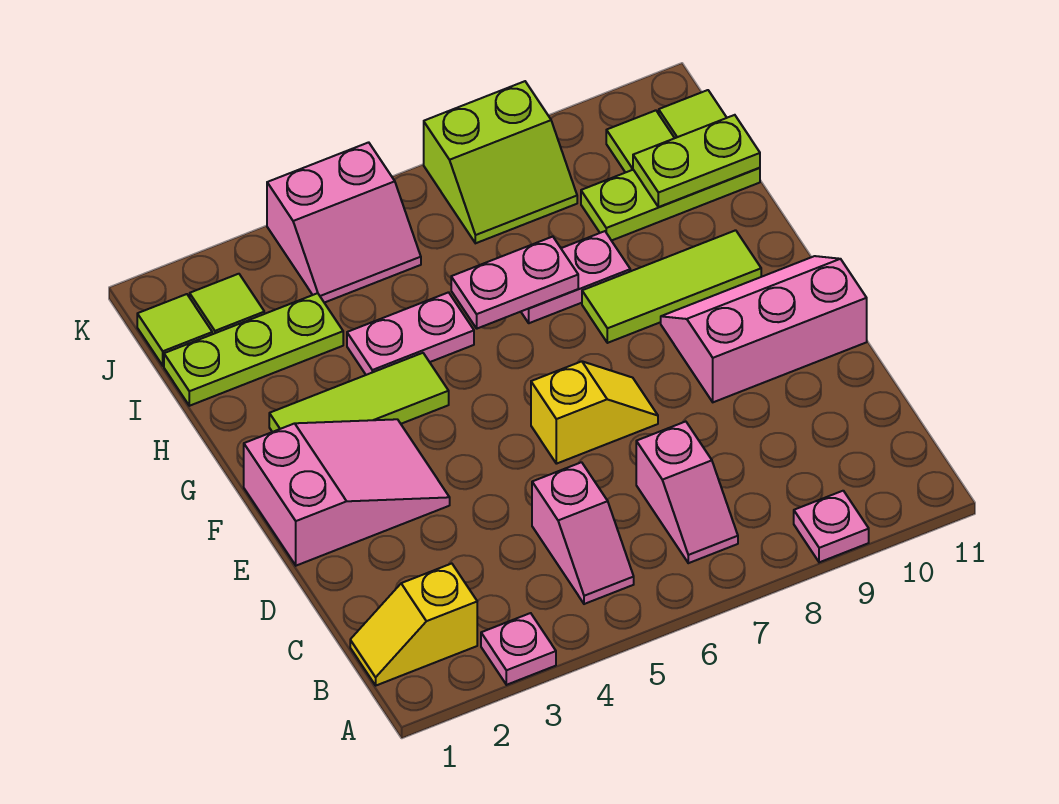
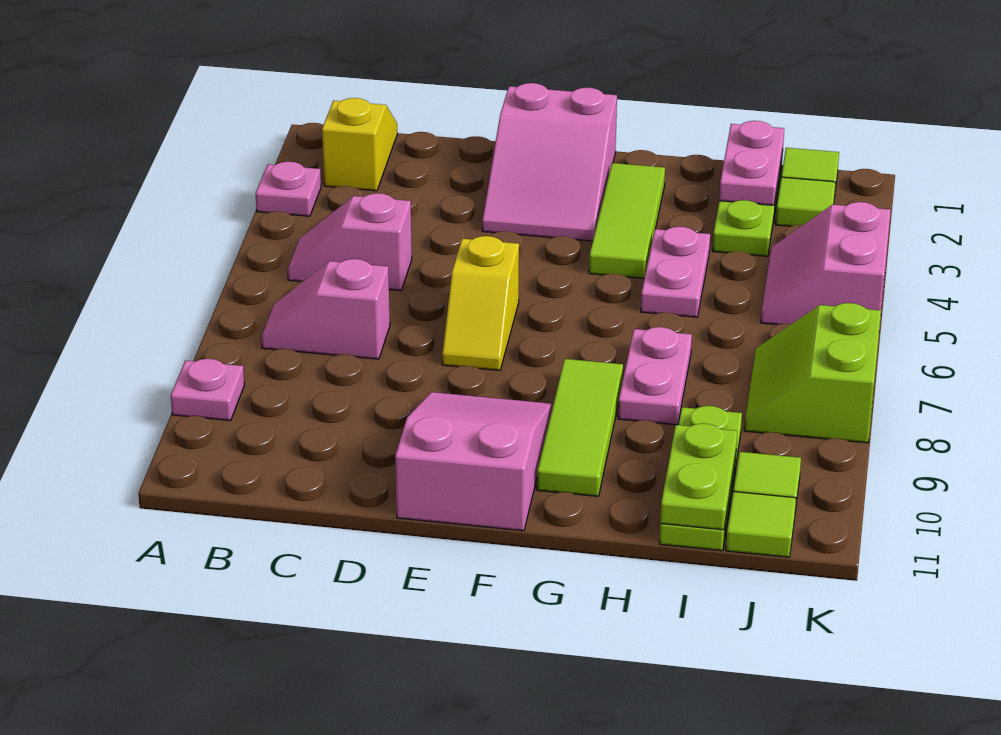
pink slope E9:F11 level 1 top E -> pink slope E9:F11 level 1 top 11
pink plate H6:H7 level 2 -> pink plate I1:I2 level 2

